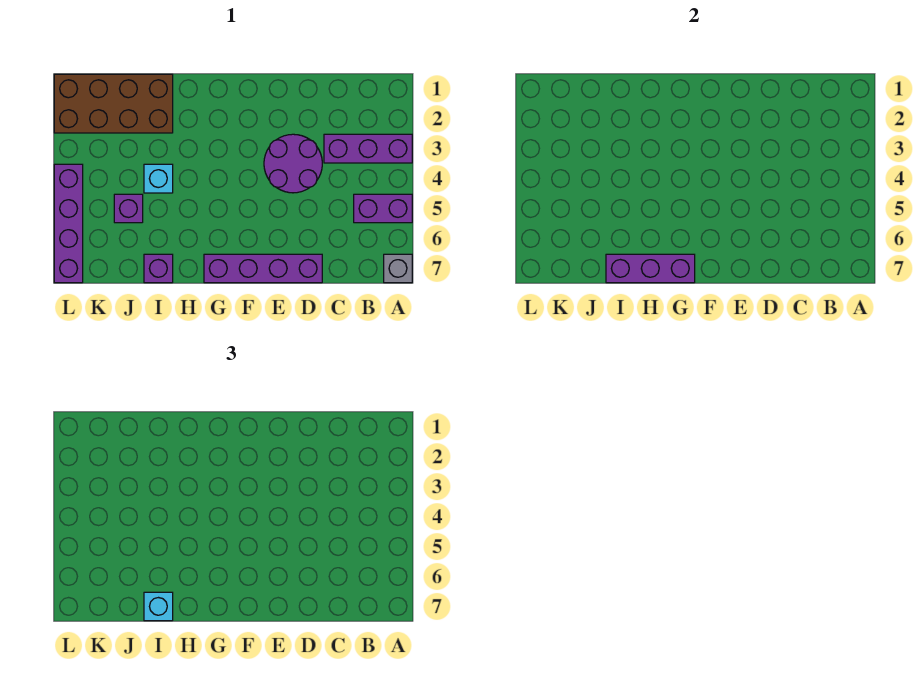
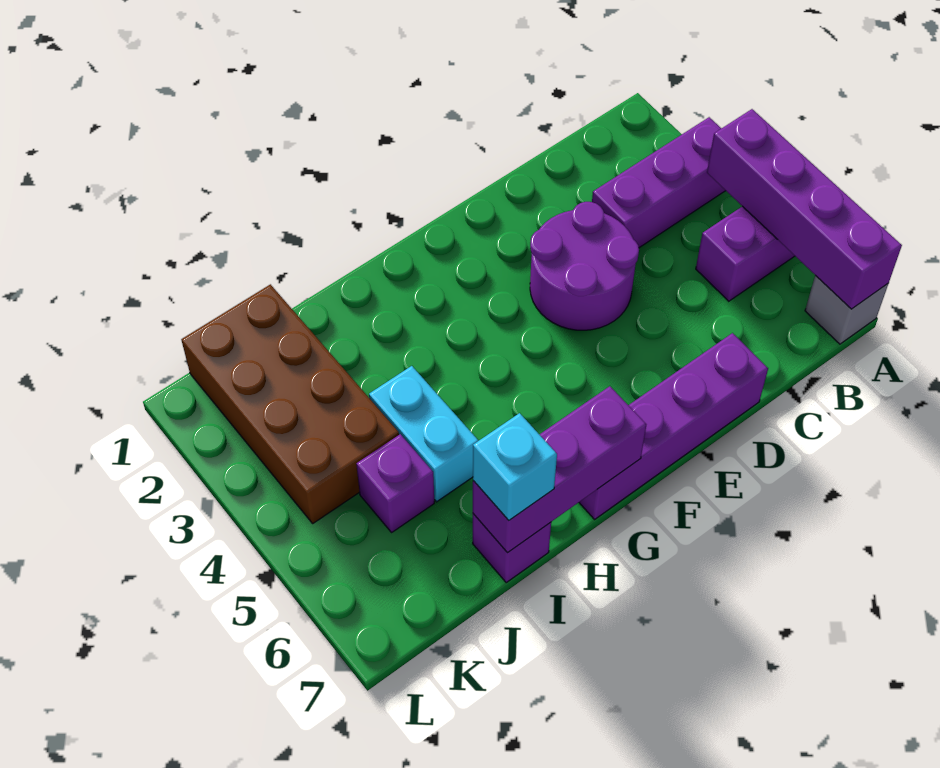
brown brick I1:L2 level 1 -> brown brick J1:K4 level 1
cyan brick I4 level 1 -> cyan brick I4:I5 level 1
purple brick L4:L7 level 1 -> purple brick A4:A7 level 2

